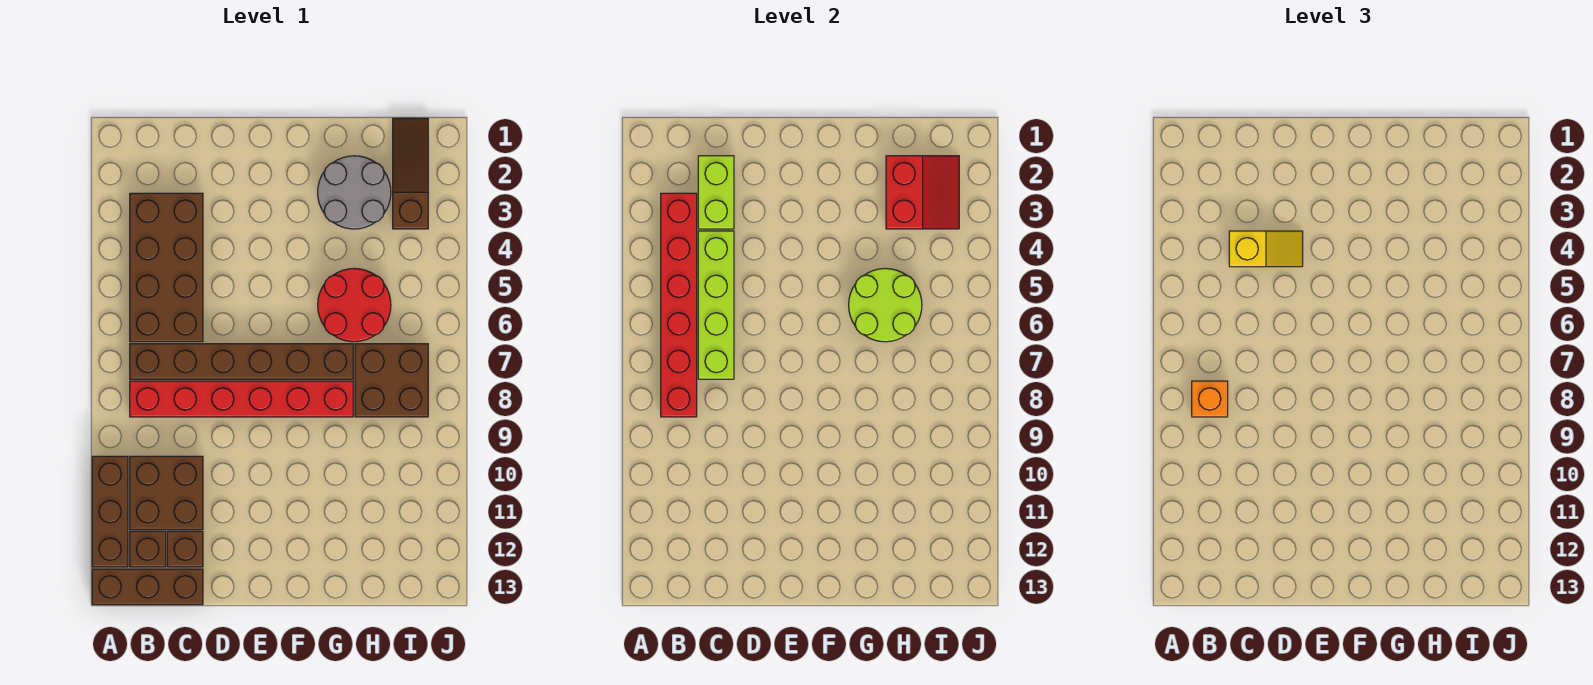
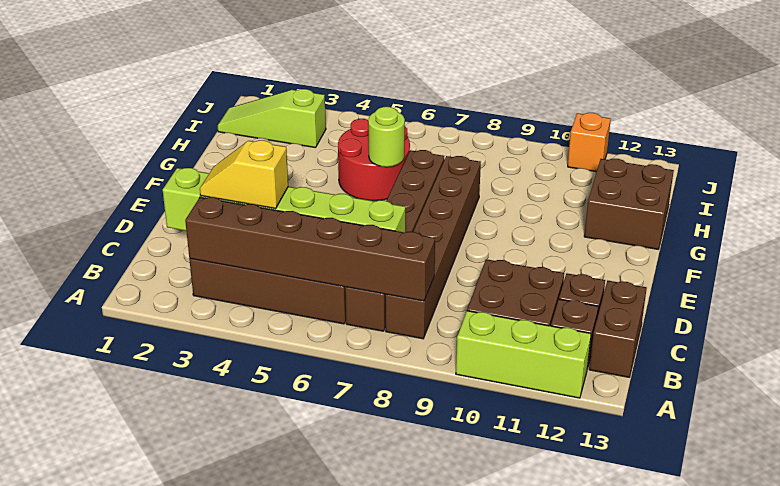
brown brick A10:A12 level 1 -> lime brick A10:A12 level 1
brown brick A13:C13 level 1 -> brown brick B13:C13 level 1
red brick B3:B8 level 2 -> brown brick B3:B8 level 2
red brick B8:G8 level 1 -> brown brick B8:G8 level 1
orange brick B8 level 3 -> orange brick J11 level 1
yellow slope C4:D4 level 3 top C -> yellow slope C3:C4 level 3 top 4
grey round brick G2:H3 level 1 -> none
lime round brick G5:H6 level 2 -> lime round brick G6 level 2
red slope H2:I3 level 2 top H -> none
brown brick H7:I8 level 1 -> brown brick G12:H13 level 1
brown slope I1:I3 level 1 top 3 -> lime slope I1:I3 level 1 top 3

